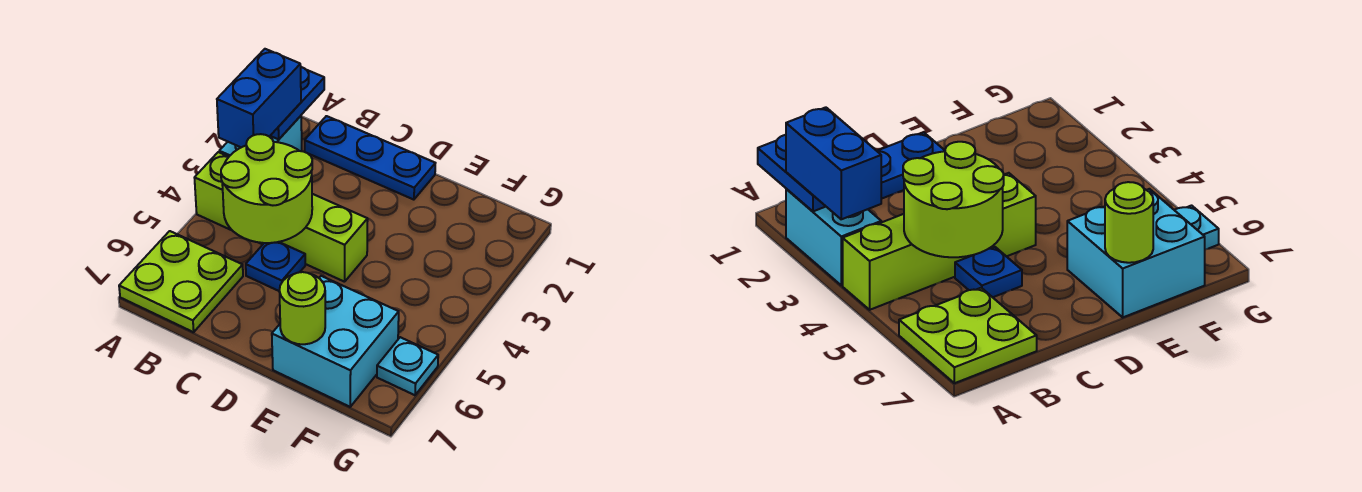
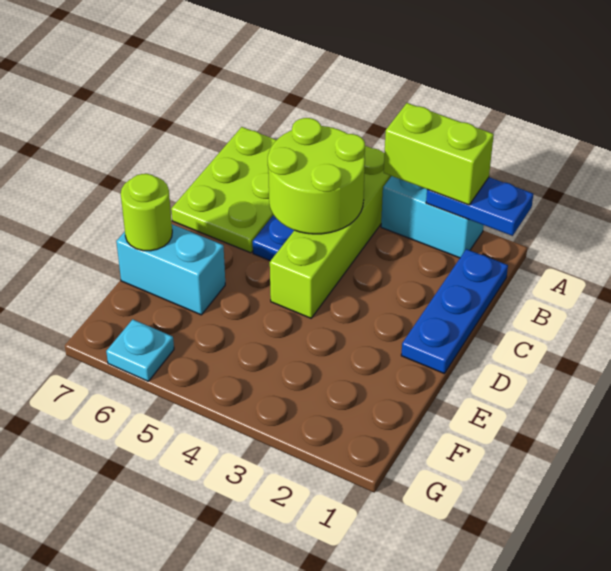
blue brick A2:A3 level 3 -> lime brick A2:A3 level 3
lime plate A6:B7 level 1 -> lime plate A6:C7 level 1
cyan brick E6:F7 level 1 -> cyan brick E6:E7 level 1

